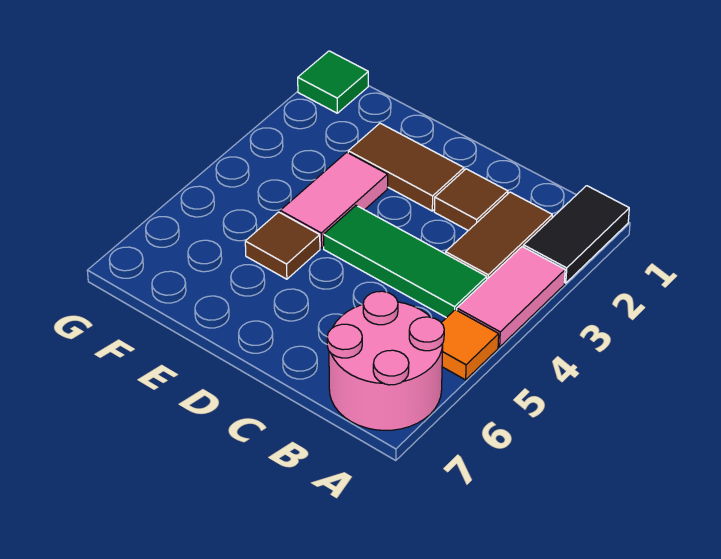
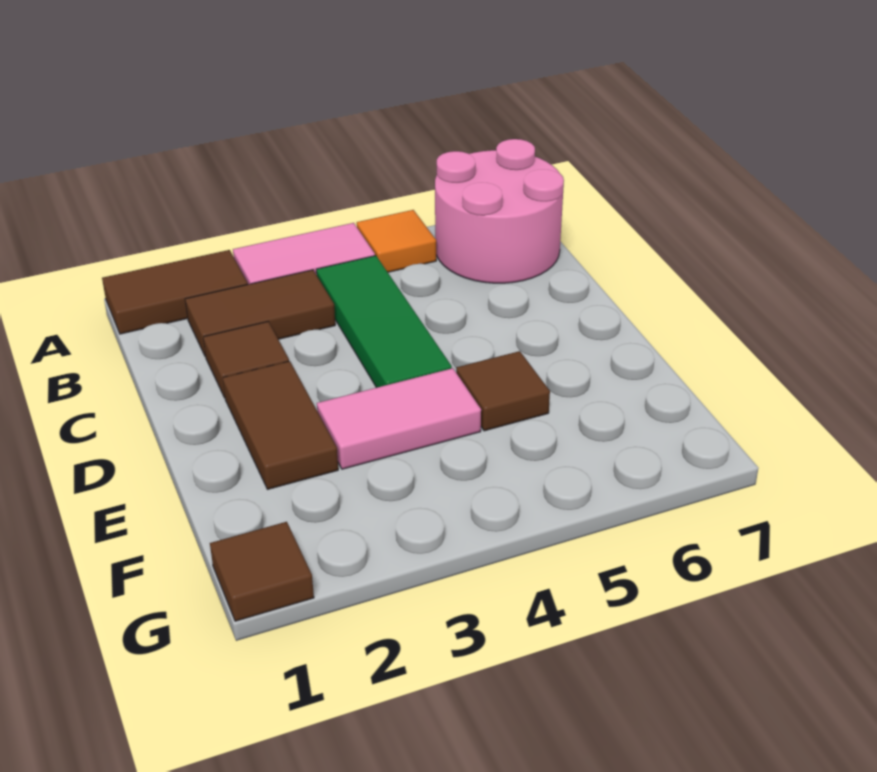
black tile A1:A2 level 1 -> brown tile A1:A2 level 1
green tile G1 level 1 -> brown tile G1 level 1

